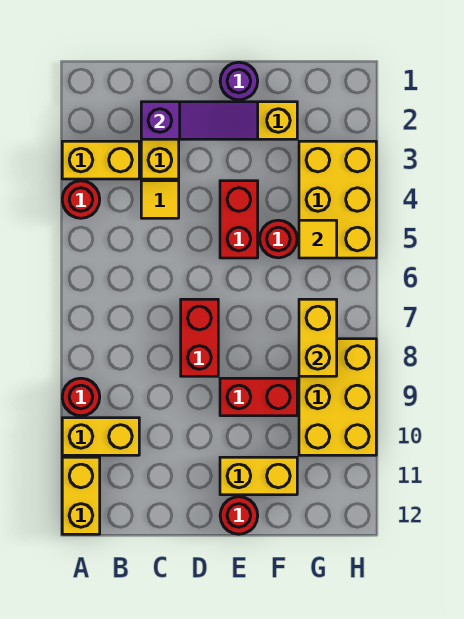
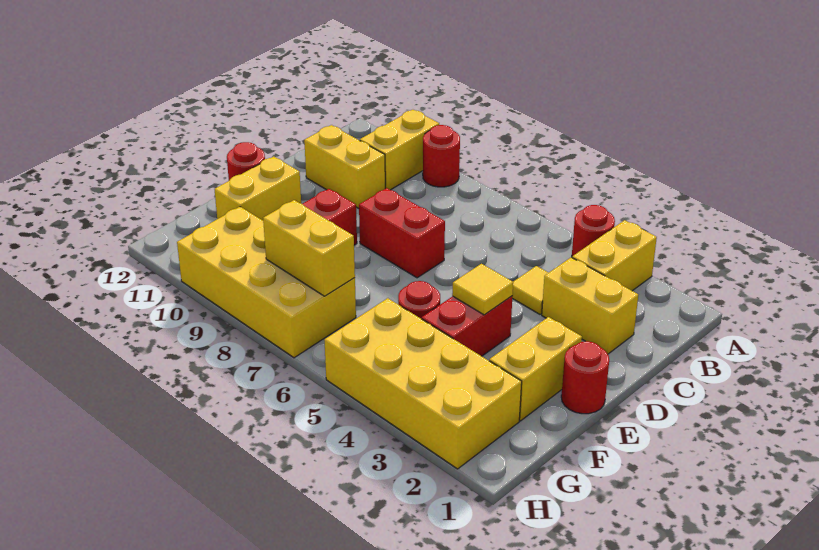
yellow brick A11:A12 level 1 -> yellow brick C10:C11 level 1
purple slope C2:E2 level 2 top C -> none
purple round brick E1 level 1 -> red round brick E1 level 1
red brick E4:E5 level 1 -> red brick E4:F4 level 1
yellow brick G3:H5 level 1 -> yellow brick G2:H5 level 1
yellow tile G5 level 2 -> yellow tile E4 level 2
yellow brick G8:H10 level 1 -> yellow brick G7:H10 level 1

